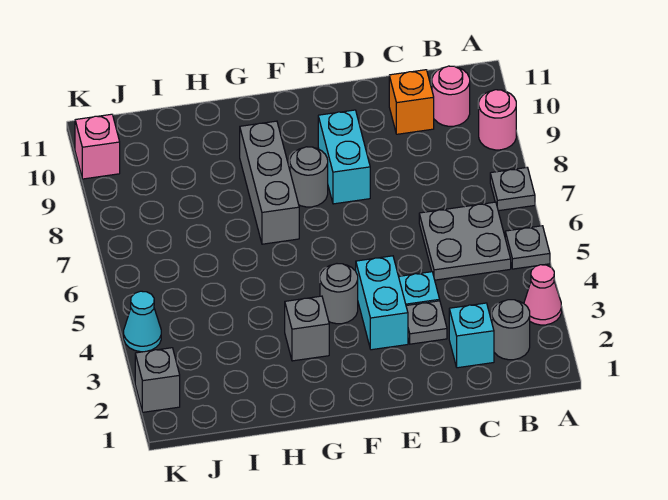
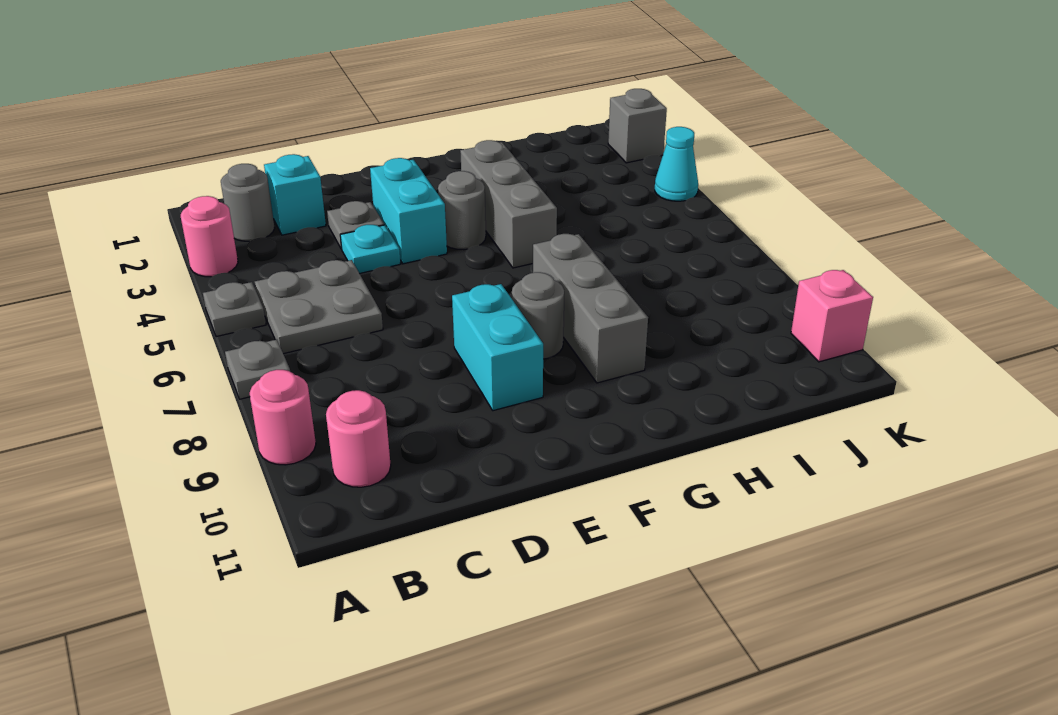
pink cone A3 level 1 -> pink round brick A3 level 1
orange brick C10 level 1 -> none
grey brick G3 level 1 -> grey brick G3:G5 level 1

